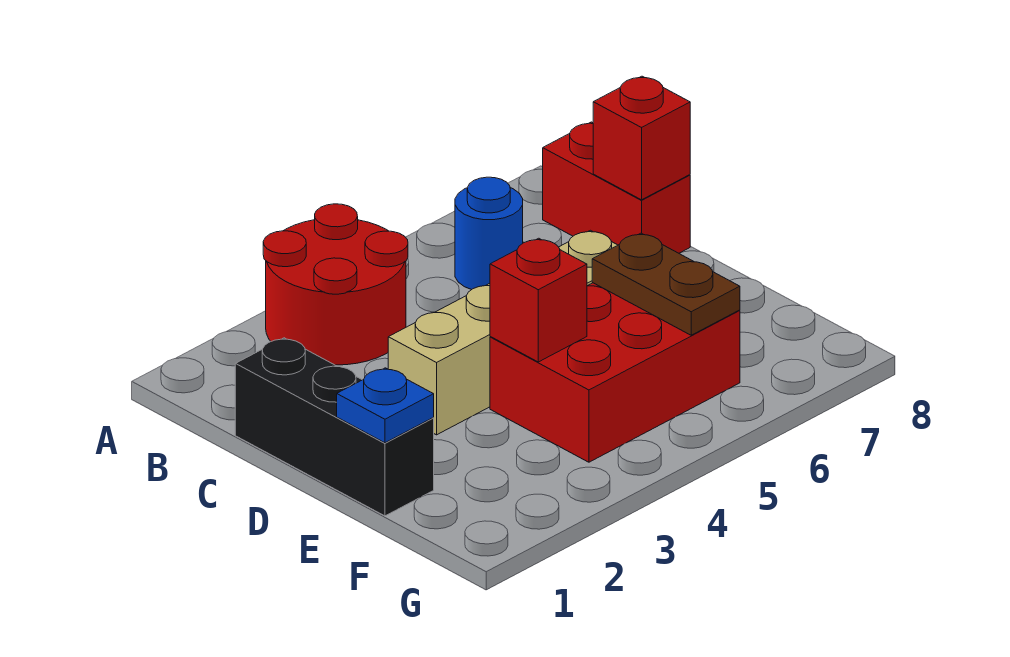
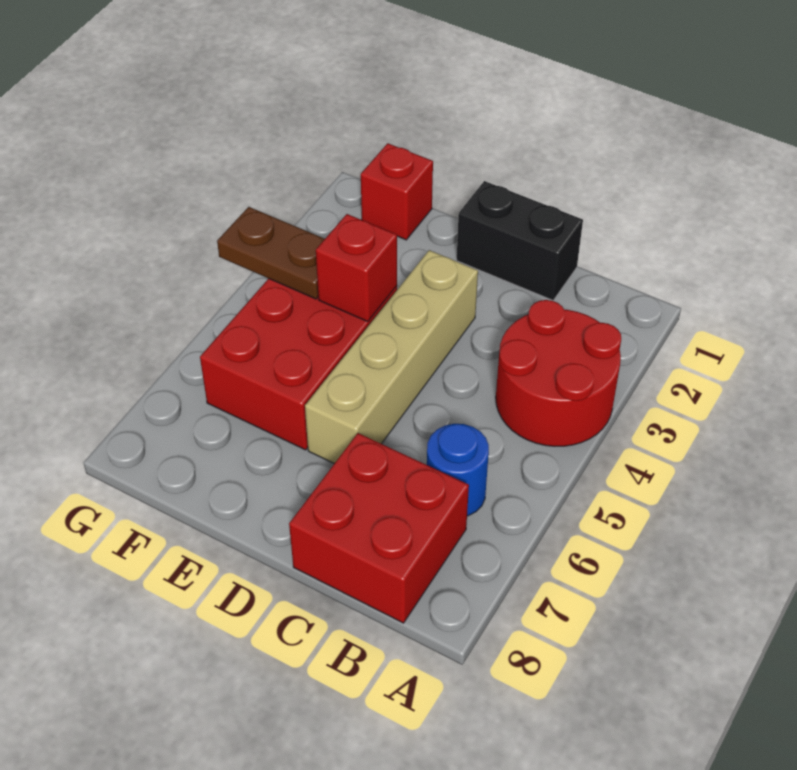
red brick B8:C8 level 1 -> red brick B7:C8 level 1
black brick C1:E1 level 1 -> black brick C1:D1 level 1
red brick C8 level 2 -> red brick F1 level 1
blue plate E1 level 2 -> none
brown plate E6:F6 level 2 -> brown plate F4:G4 level 2

